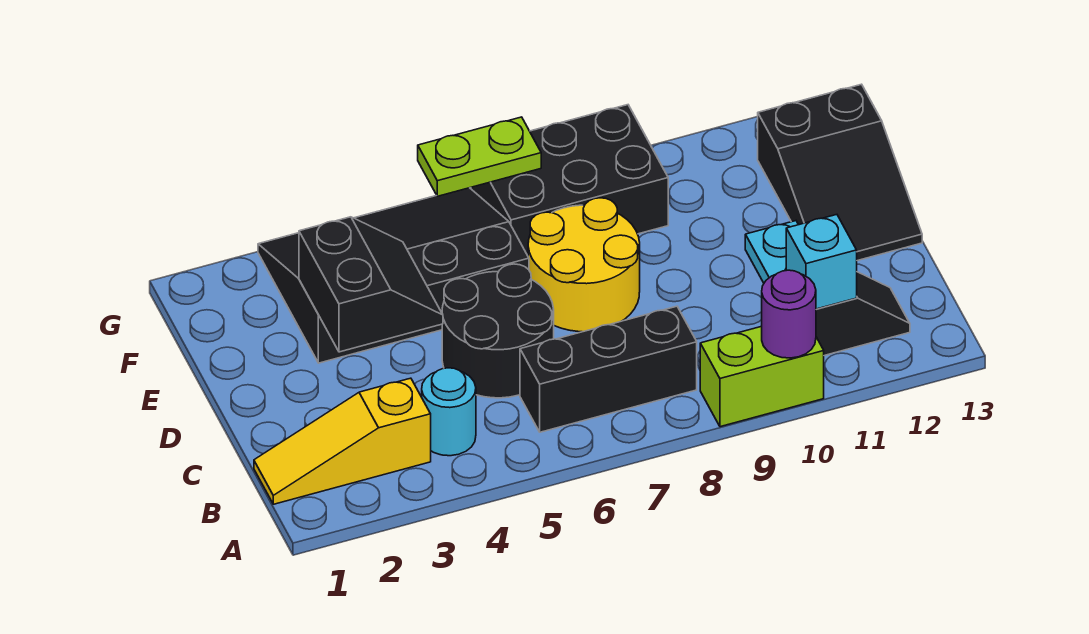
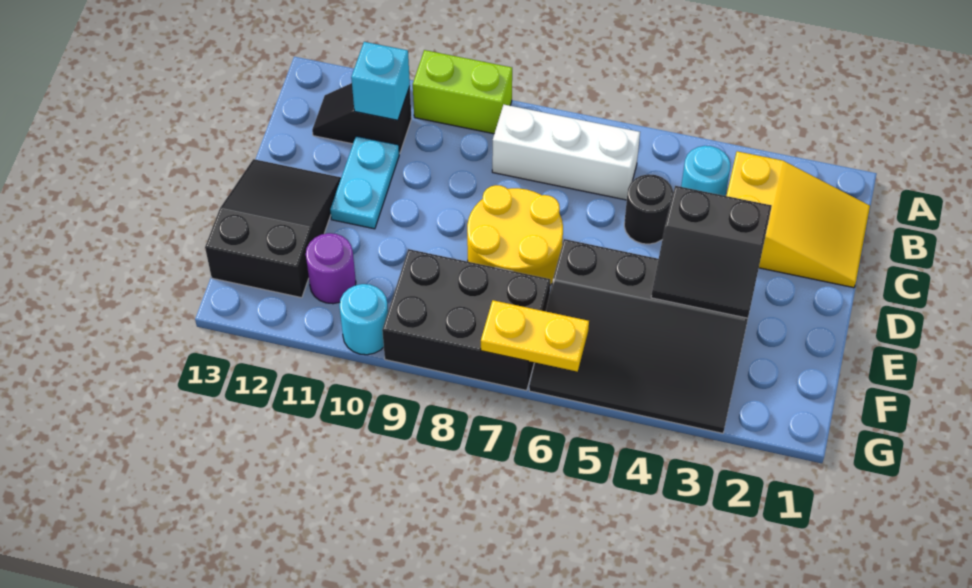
purple round brick A10 level 2 -> purple round brick F11 level 1
yellow slope B1:B3 level 1 top 3 -> yellow slope B1:C3 level 1 top 3
black brick B6:B8 level 1 -> white brick B6:B8 level 1
black round brick C5:D6 level 1 -> black round brick C5 level 1
black slope D3:E4 level 2 top 3 -> black slope D3:E4 level 2 top D
lime plate G6:G7 level 2 -> yellow plate G6:G7 level 2
none -> cyan round brick G10 level 1

